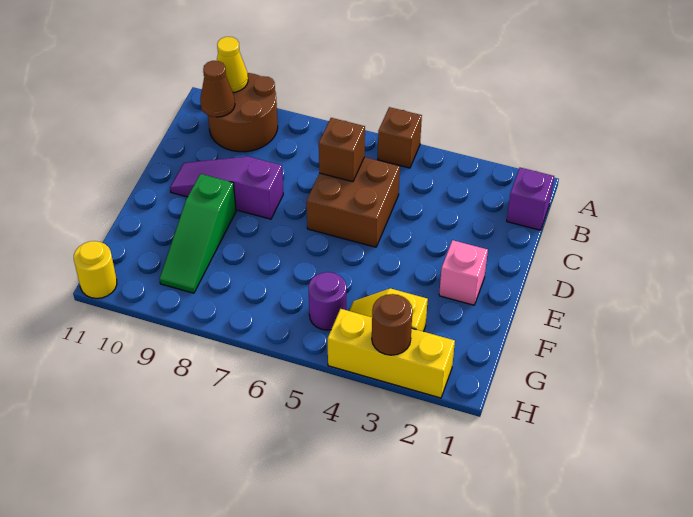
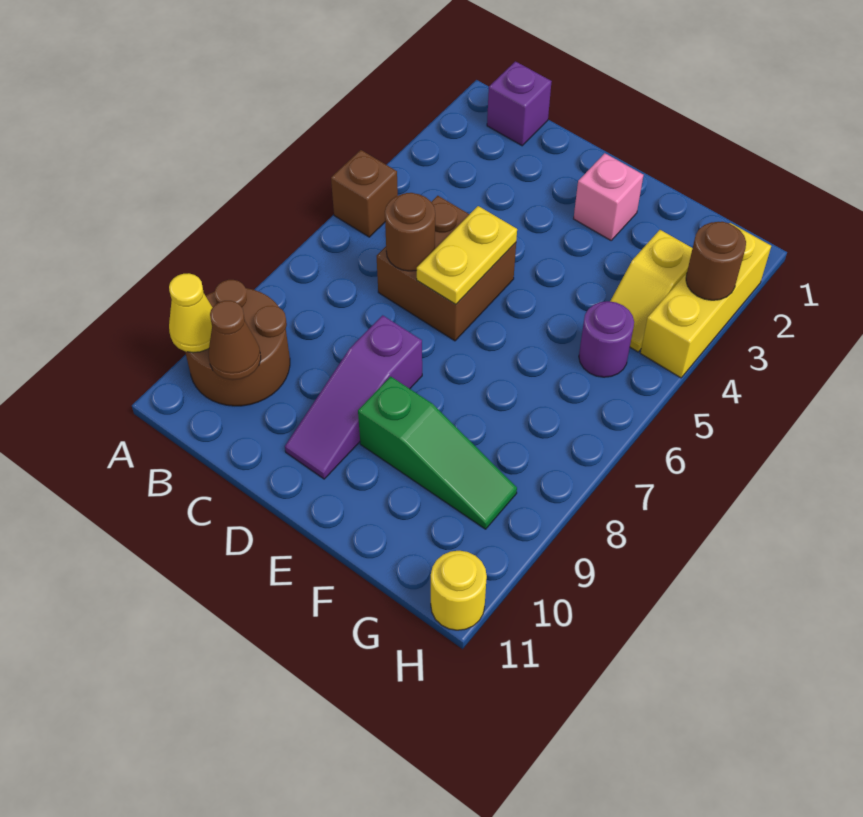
brown brick C6 level 2 -> brown round brick C6 level 2
none -> yellow plate D5:D6 level 2

